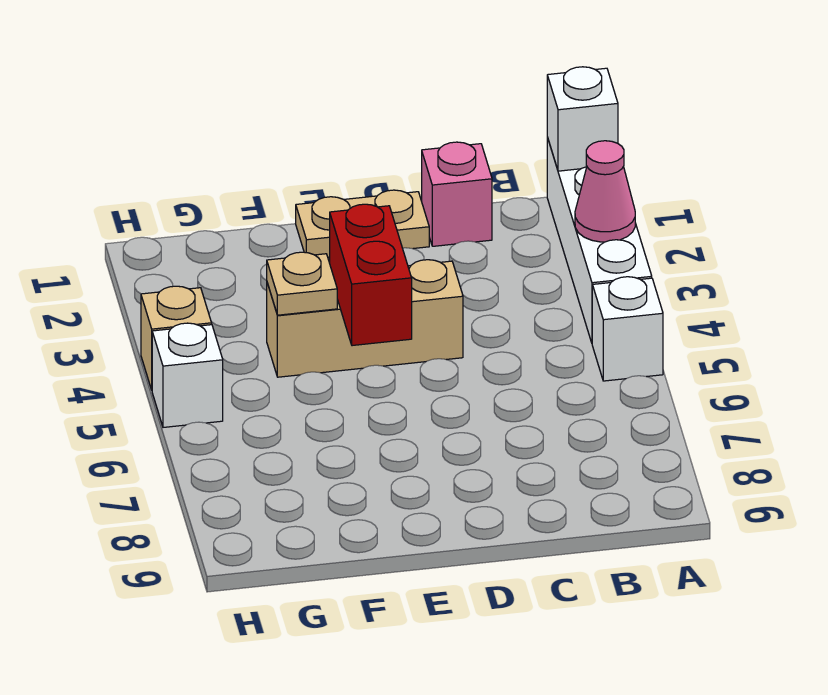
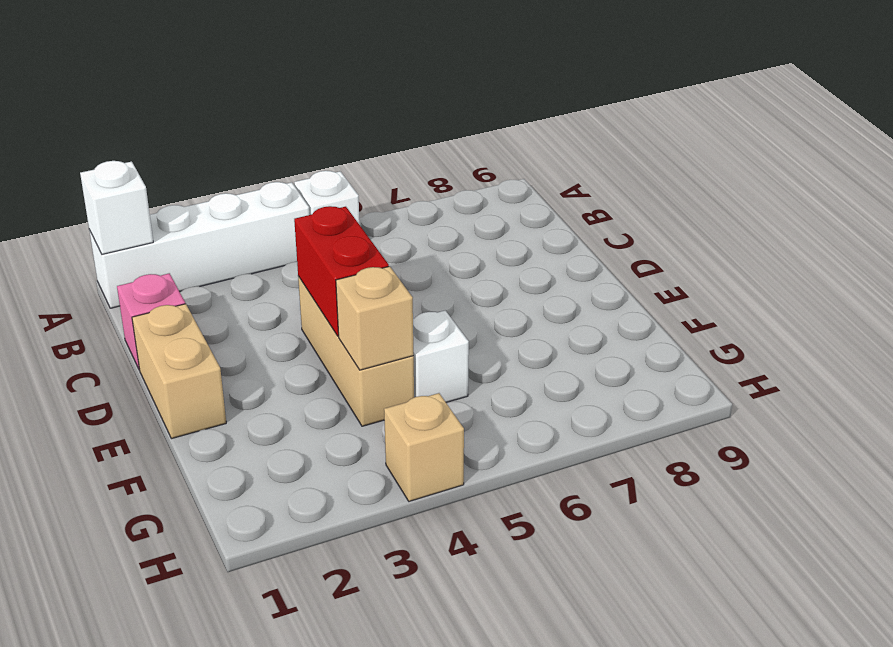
pink cone A3 level 2 -> none
tan plate D1:E1 level 1 -> tan brick D1:E1 level 1
red brick E4:E5 level 2 -> red brick D4:E4 level 2
tan plate F4 level 2 -> tan brick F4 level 2
white brick H5 level 1 -> white brick F5 level 1

